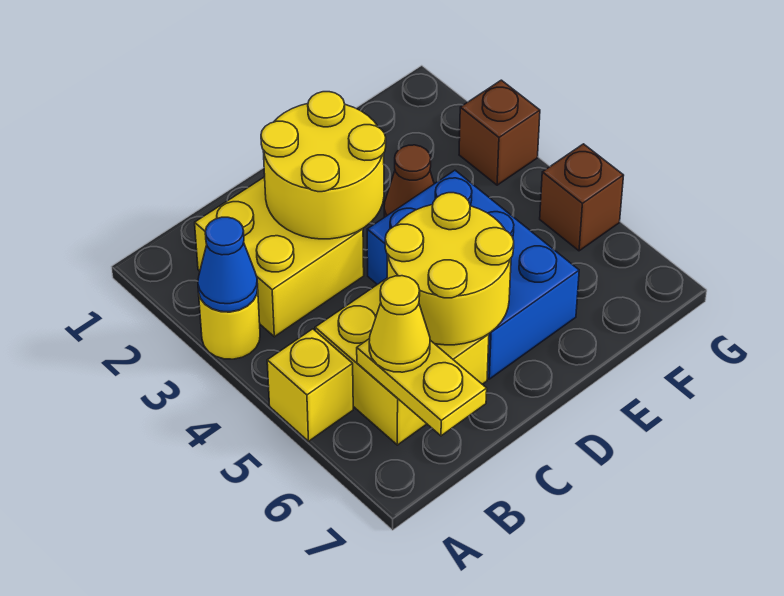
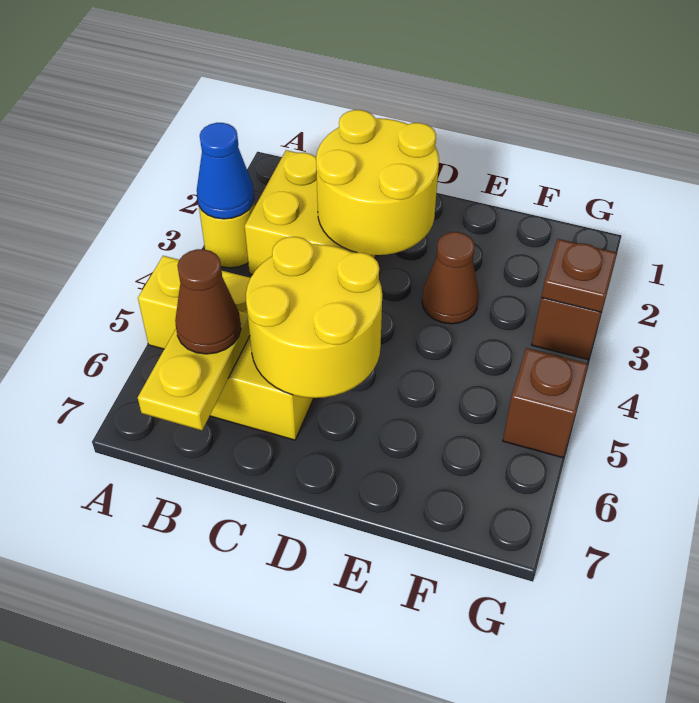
yellow cone B6 level 3 -> brown cone B6 level 3
blue brick D4:E6 level 1 -> none
none -> brown plate G3 level 2

